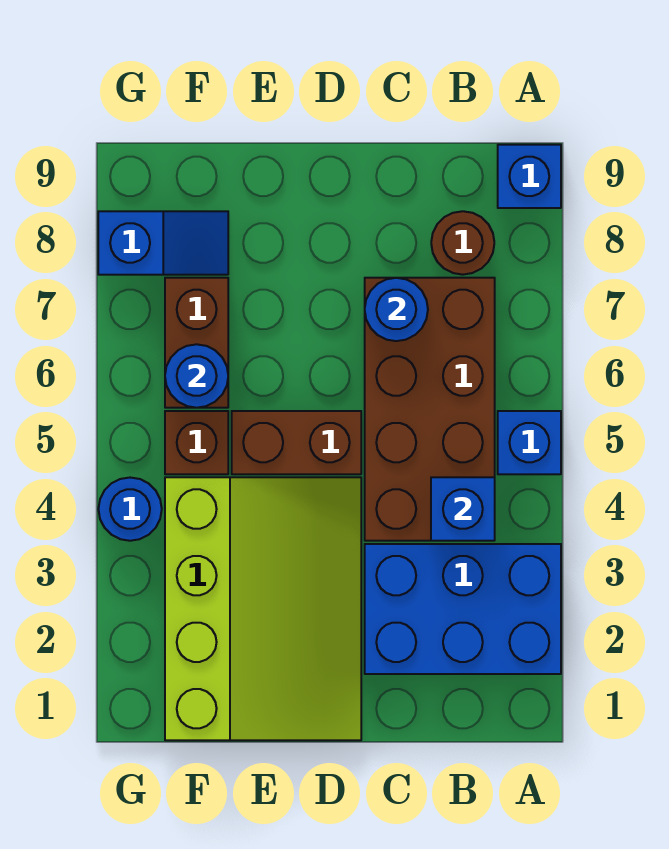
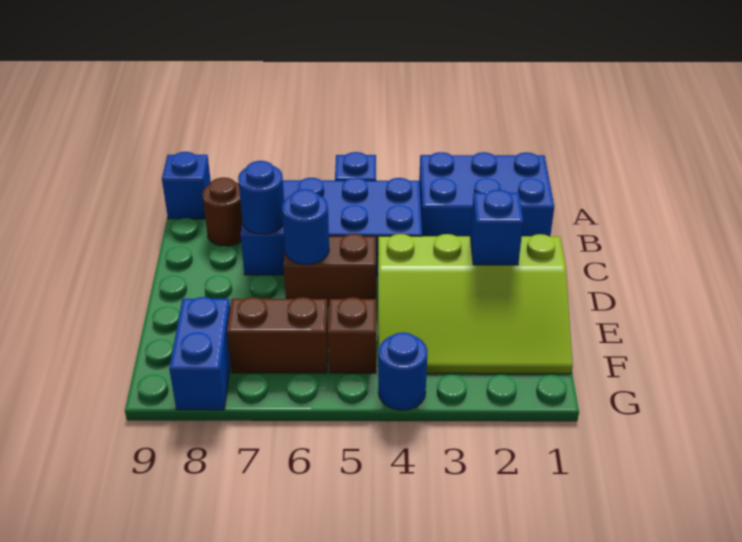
blue brick A2:C3 level 1 -> blue brick A1:B3 level 1
brown brick B4:C7 level 1 -> blue brick B4:C7 level 1
blue brick B4 level 2 -> blue brick D2 level 2
lime slope D1:F4 level 1 top F -> lime slope D1:F4 level 1 top D
brown brick D5:E5 level 1 -> brown brick D5:D6 level 1
blue round brick F6 level 2 -> blue round brick D6 level 2
blue slope F8:G8 level 1 top G -> blue brick F8:G8 level 1

